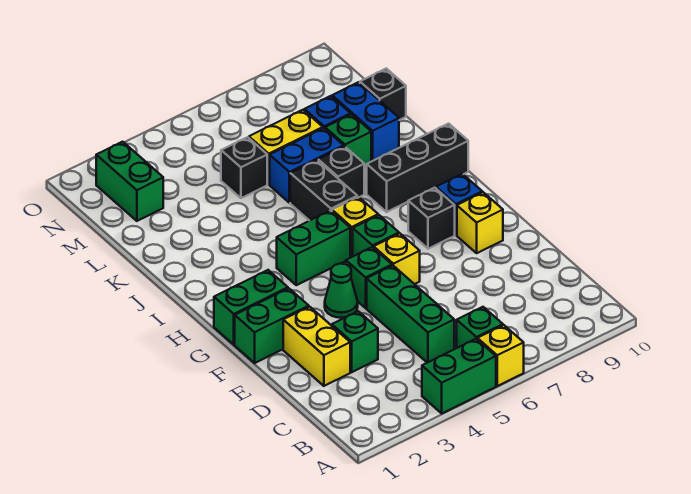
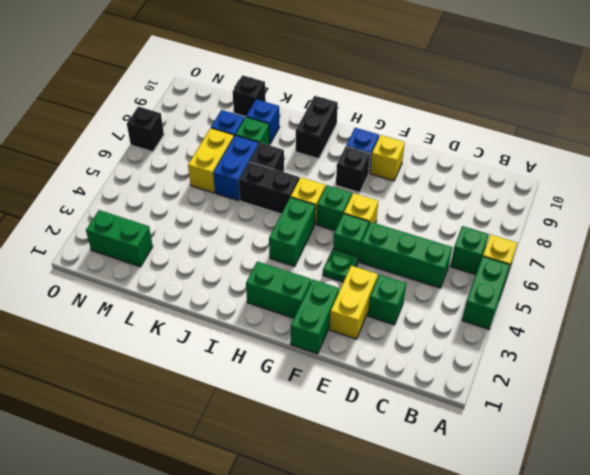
yellow brick D2:E2 level 1 -> yellow brick E2:E3 level 1
green cone F4 level 1 -> green plate F4 level 1
green brick G1:G2 level 1 -> green brick G2:H2 level 1
black brick I8:I10 level 1 -> black brick I9:I10 level 1
blue brick K9:L9 level 1 -> blue brick K9 level 1
black brick L5 level 1 -> black brick O7 level 1

